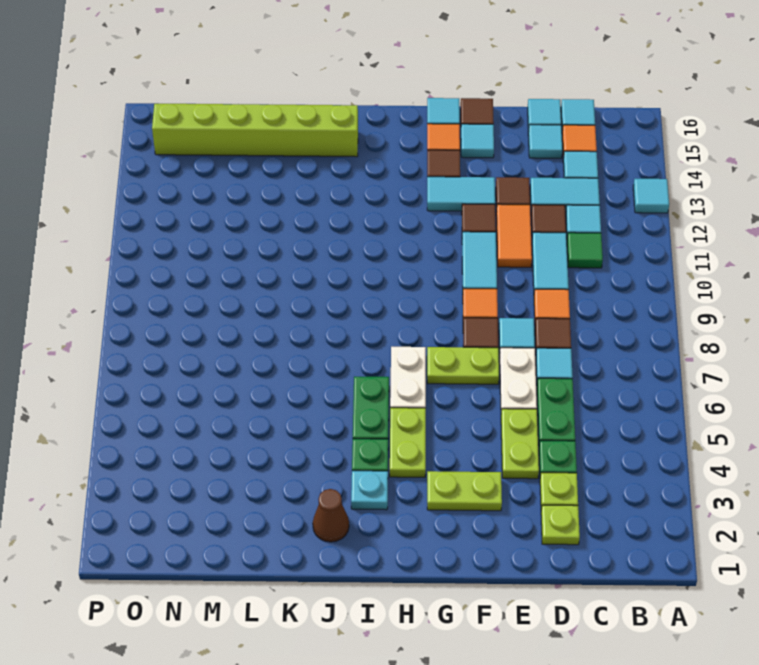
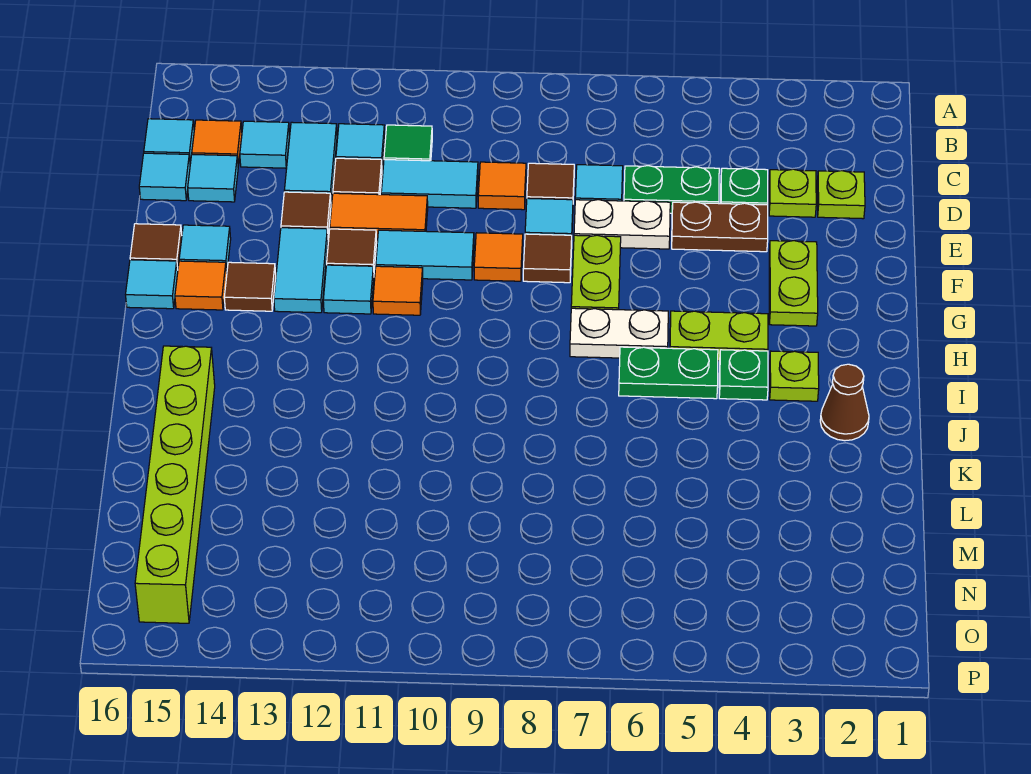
cyan tile A13 level 1 -> cyan tile G12 level 1
lime plate E4:E5 level 1 -> brown plate E4:E5 level 1
none -> orange tile G11 level 1
cyan plate I3 level 1 -> lime plate I3 level 1

